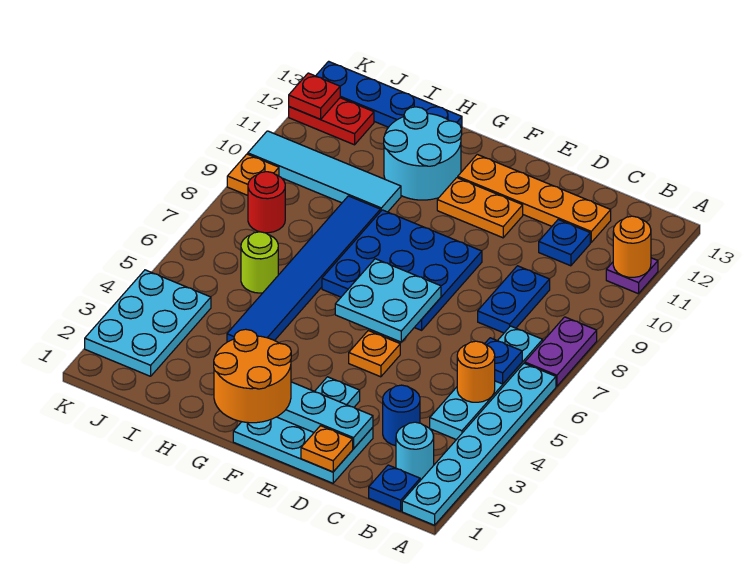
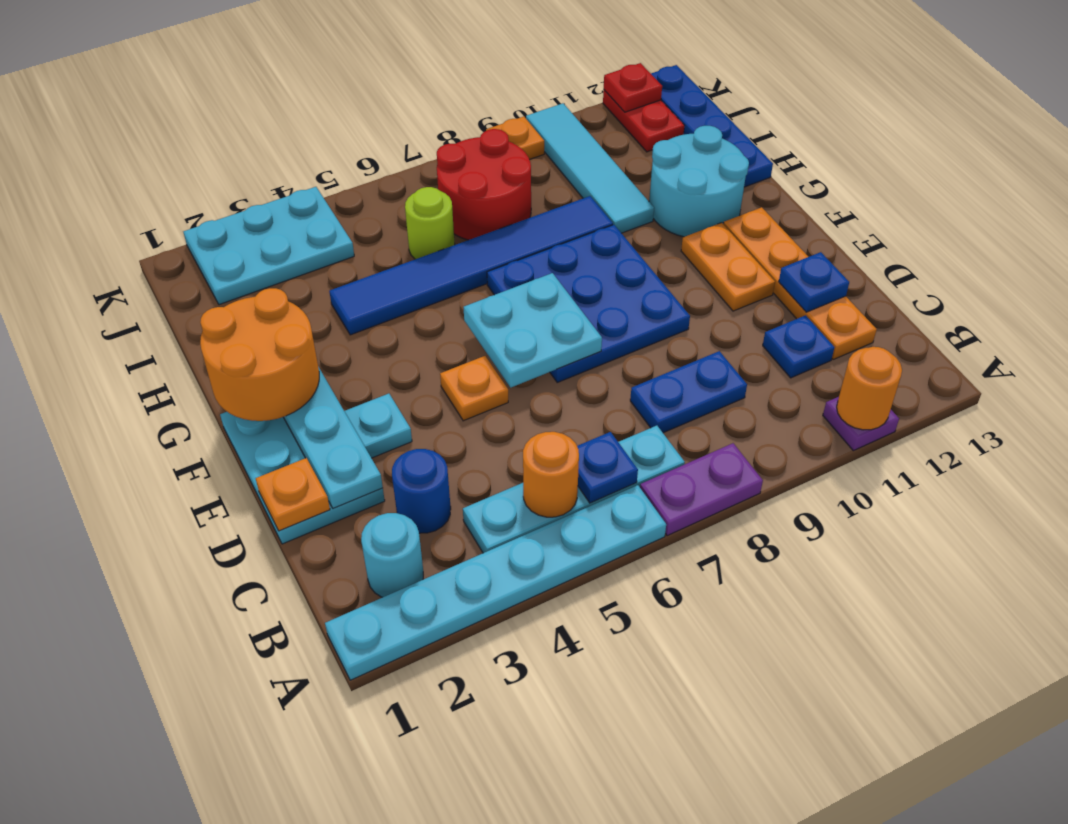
blue plate B1 level 1 -> blue plate D12 level 2
red round brick J8 level 1 -> red round brick I7:J8 level 1

